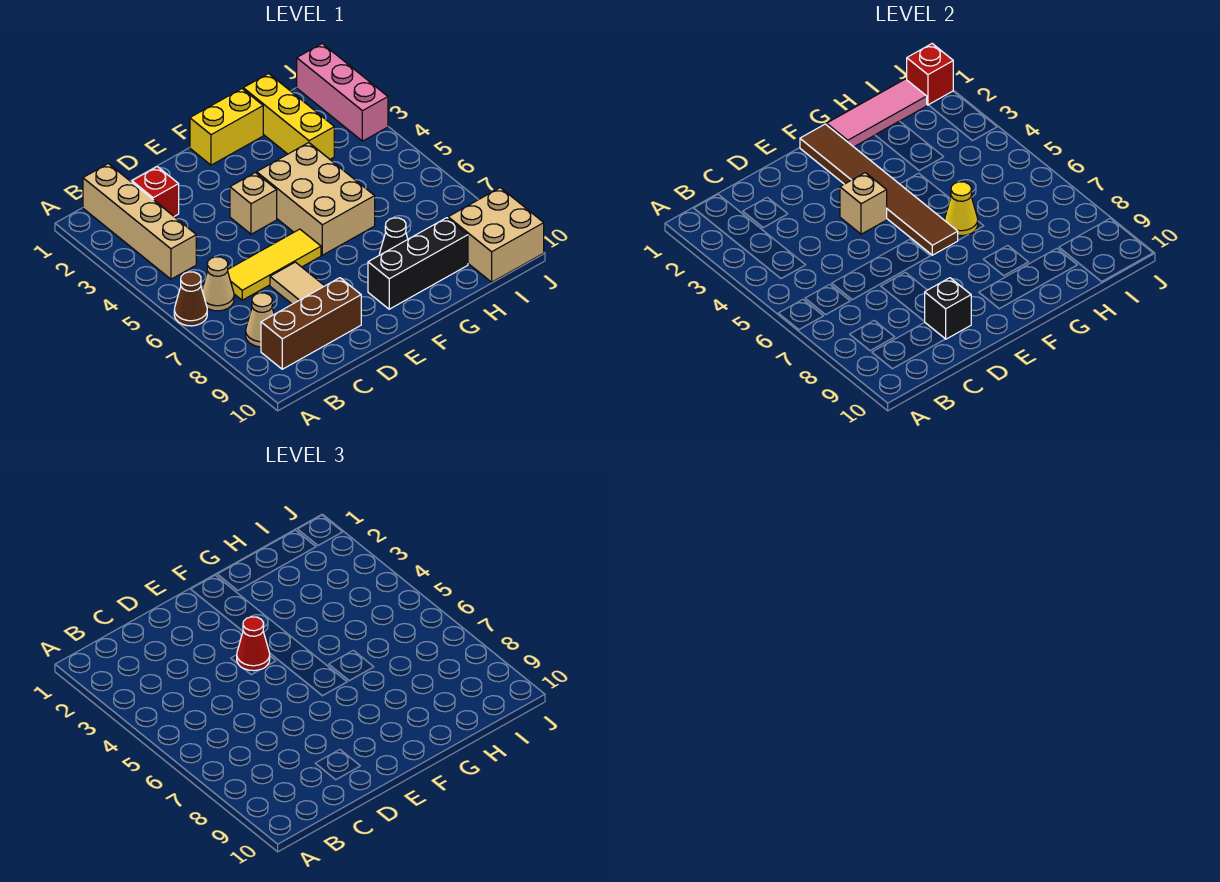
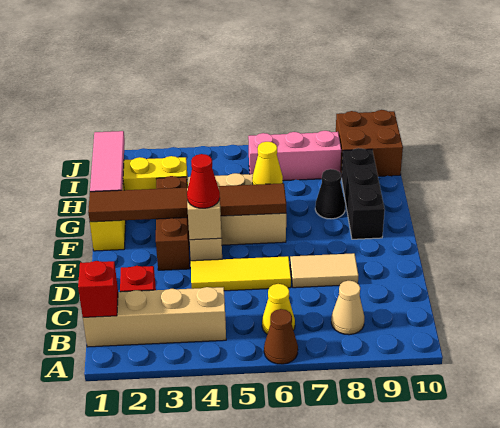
tan cone B6 level 1 -> yellow cone B6 level 1
brown brick B9:D9 level 1 -> brown brick E3:G3 level 1
yellow tile C6:E6 level 1 -> yellow tile D4:D6 level 1
black brick D9 level 2 -> none
tan brick I9:J10 level 1 -> brown brick I9:J10 level 1
pink brick J1:J3 level 1 -> pink brick I6:I8 level 1
red brick J1 level 2 -> red brick B1 level 2

